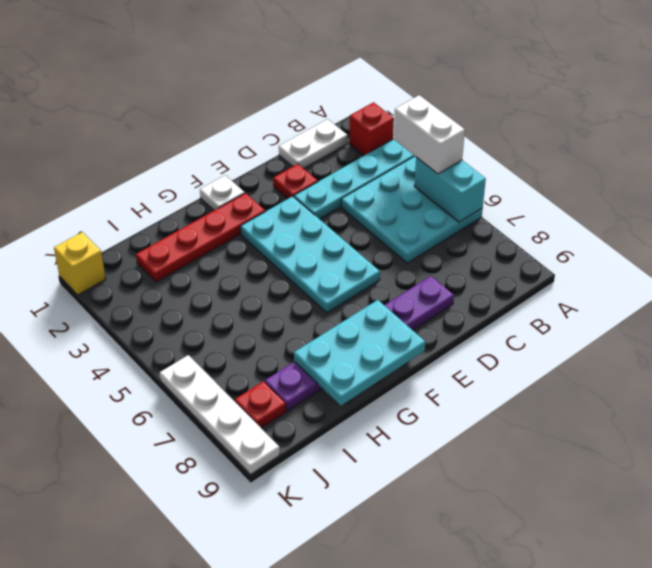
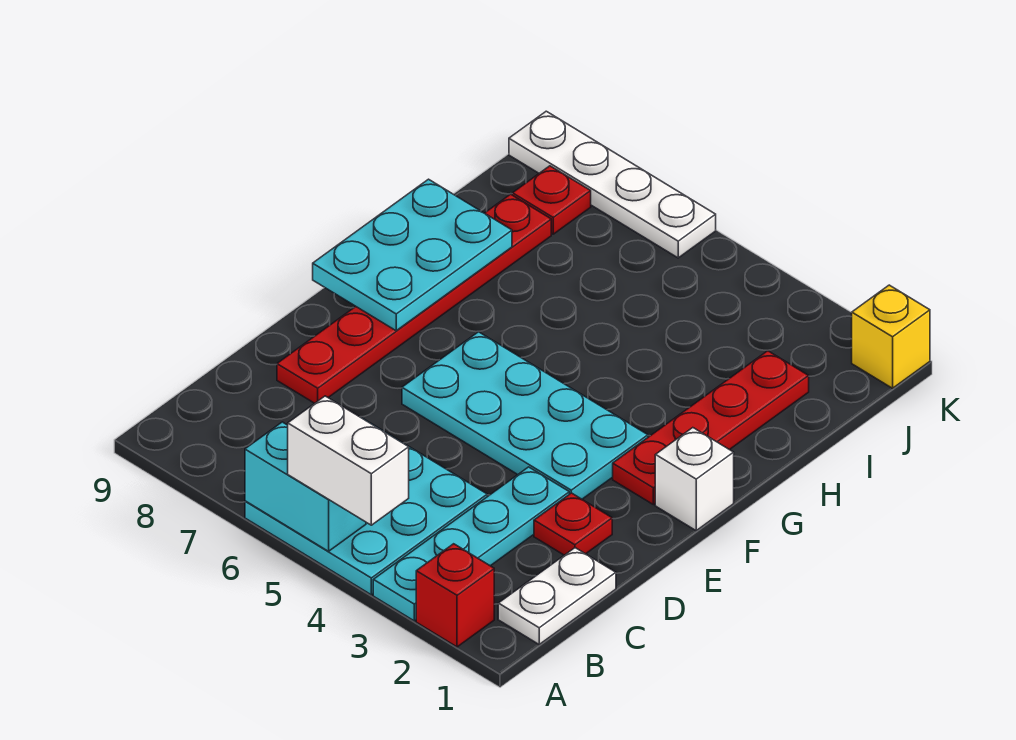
purple plate D8:I8 level 1 -> red plate D8:I8 level 1
white plate F1 level 1 -> white brick F1 level 1

